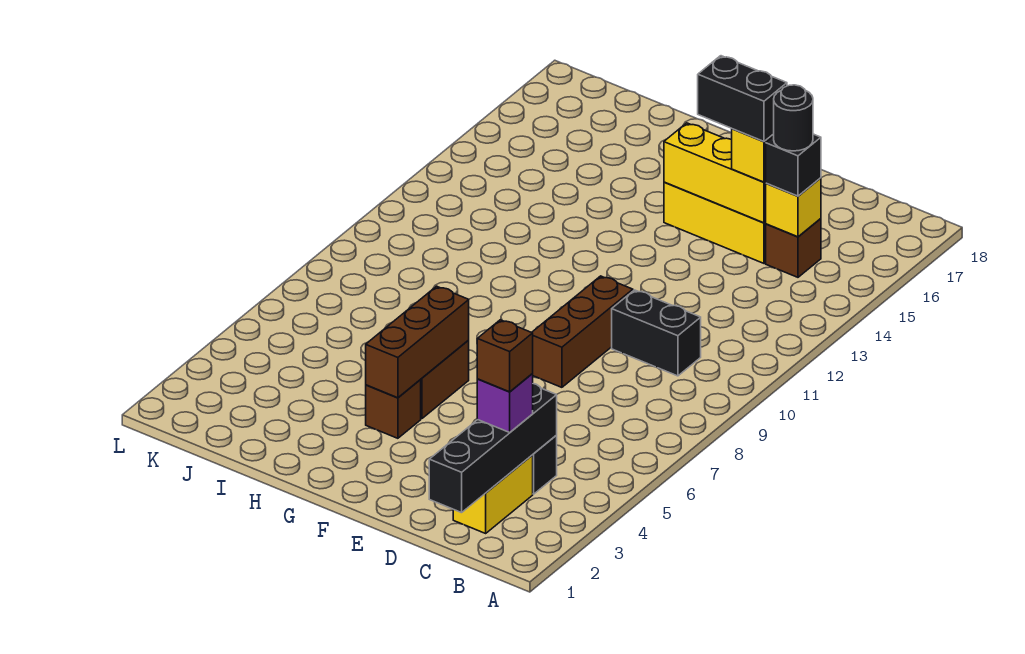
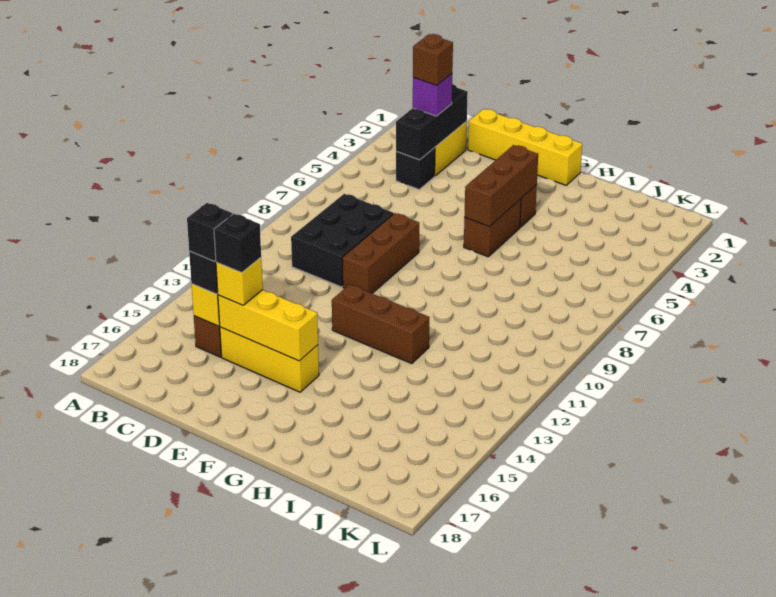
black brick C1:C4 level 2 -> black brick C2:C4 level 2
black brick C10:D10 level 1 -> black brick C8:D10 level 1
black round brick C15 level 4 -> black brick C15 level 4
none -> yellow brick D1:G1 level 1
black brick D15:E15 level 4 -> black brick D15 level 4
none -> brown brick F12:H12 level 1

